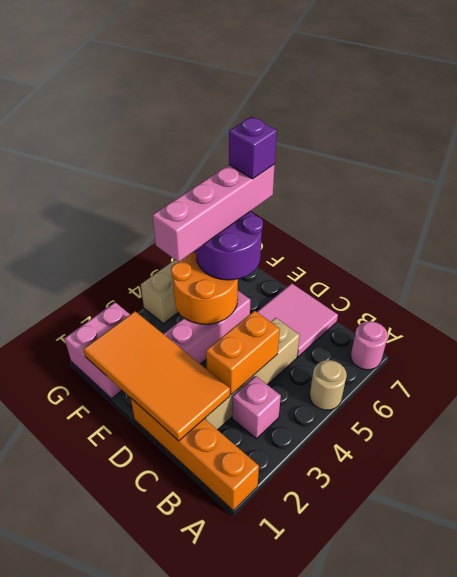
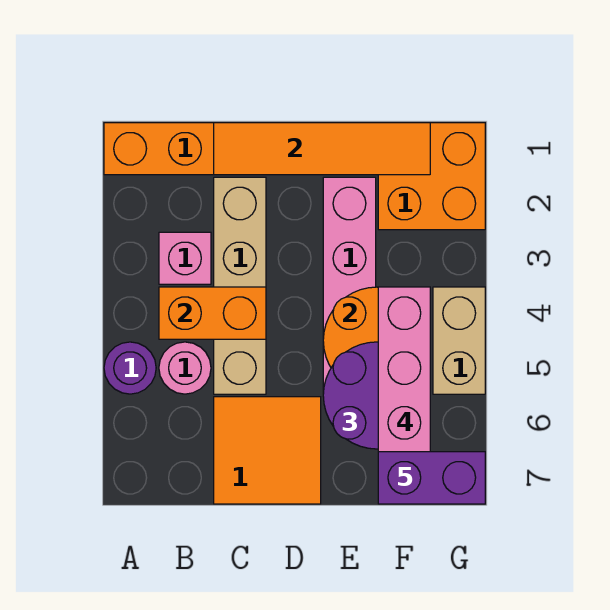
tan round brick A5 level 1 -> purple round brick A5 level 1
pink round brick A7 level 1 -> pink round brick B5 level 1
orange tile C1:F2 level 2 -> orange tile C1:F1 level 2
orange brick C3:C4 level 2 -> orange brick B4:C4 level 2
pink tile C6:D7 level 1 -> orange tile C6:D7 level 1
pink brick F1:G2 level 1 -> orange brick F1:G2 level 1
purple brick F7 level 5 -> purple brick F7:G7 level 5

